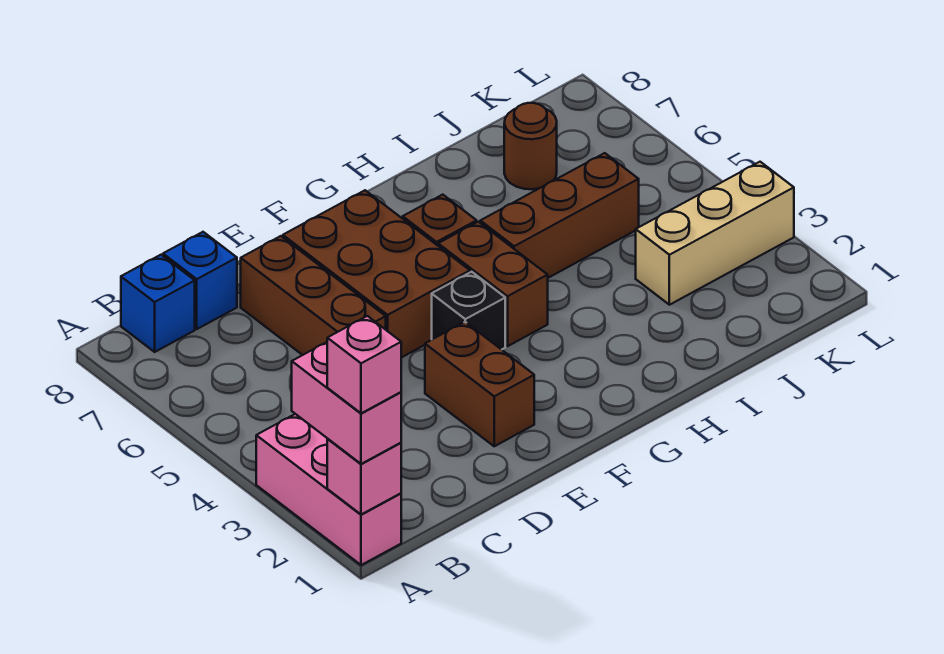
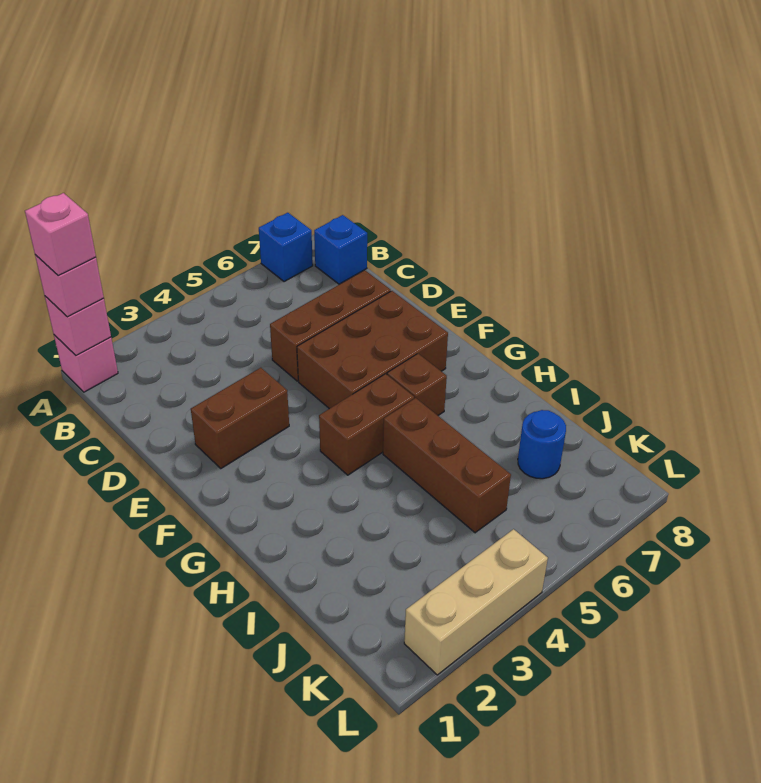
pink brick A1:A3 level 1 -> pink brick A1 level 1
pink brick A1:A2 level 3 -> pink brick A1 level 3
blue brick C8 level 1 -> blue brick A7 level 1
black brick F4 level 1 -> none
tan brick J3:L3 level 1 -> tan brick L2:L4 level 1
brown round brick J7 level 1 -> blue round brick J7 level 1

